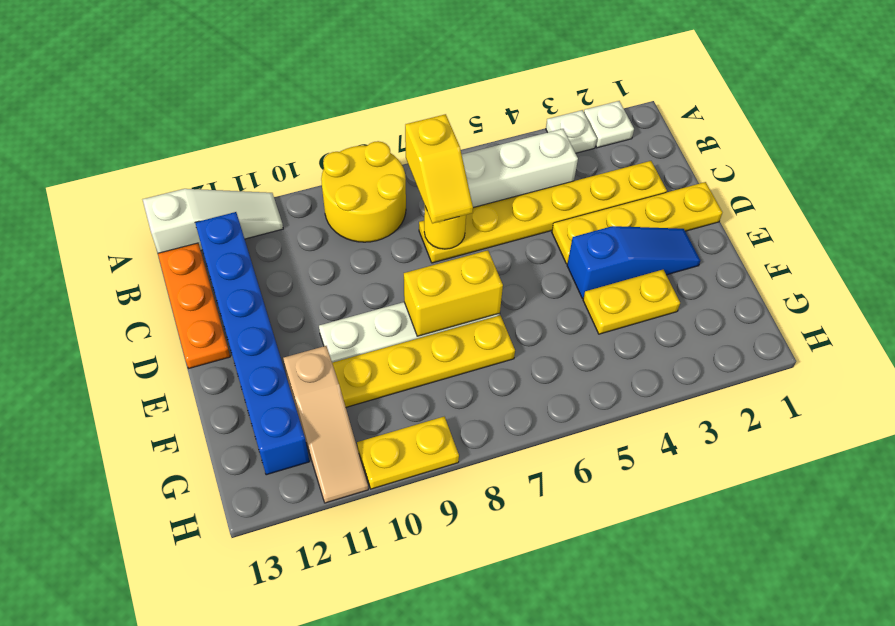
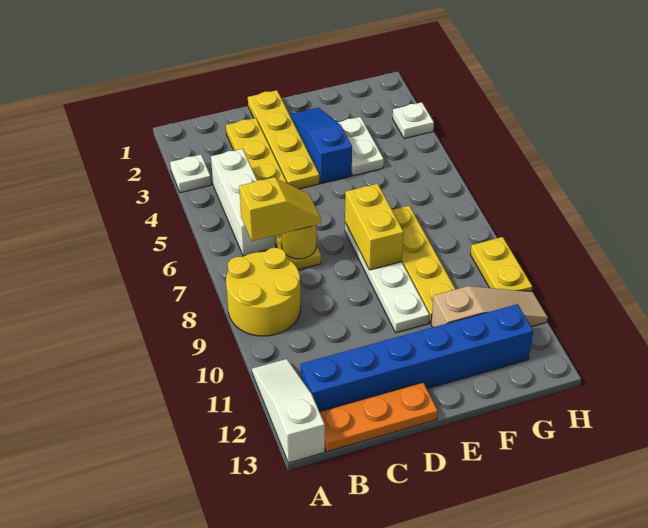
white plate A2 level 1 -> white plate H3 level 1
yellow plate F3:F4 level 1 -> white plate F3:F4 level 1

